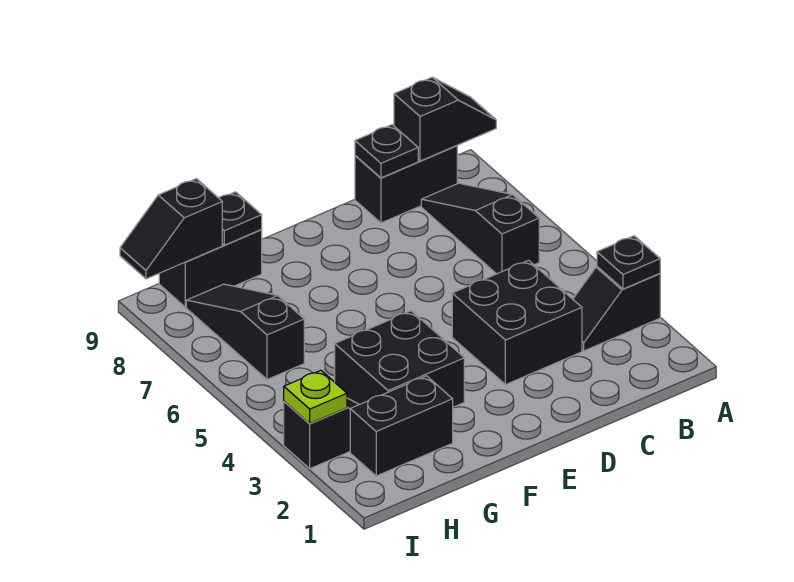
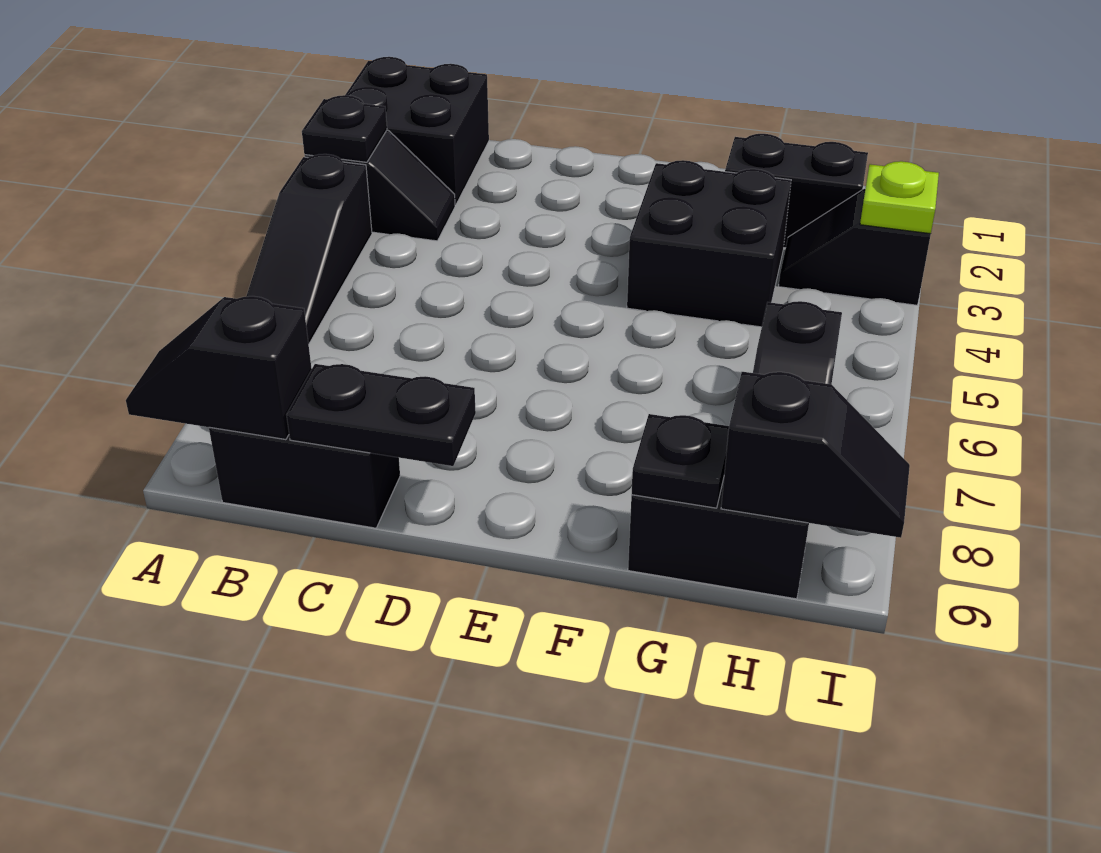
black slope B6:B8 level 1 top 6 -> black slope A4:A6 level 1 top 4
black brick C3:D4 level 1 -> black brick A1:B2 level 1
black plate C9 level 2 -> black plate C9:D9 level 2

